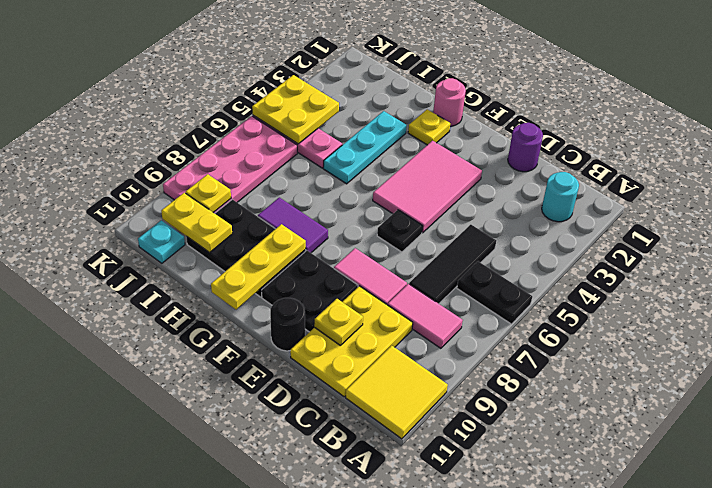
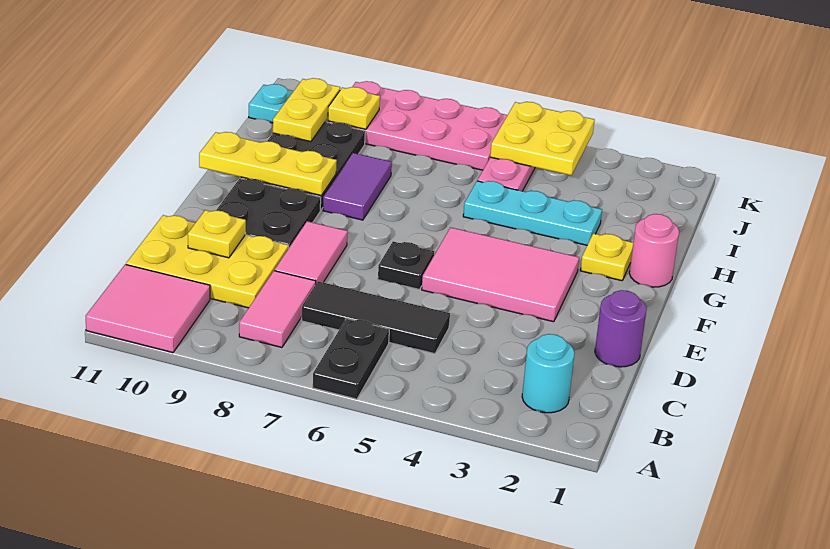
yellow tile A10:B11 level 1 -> pink tile A10:B11 level 1
black round brick E11 level 1 -> none

